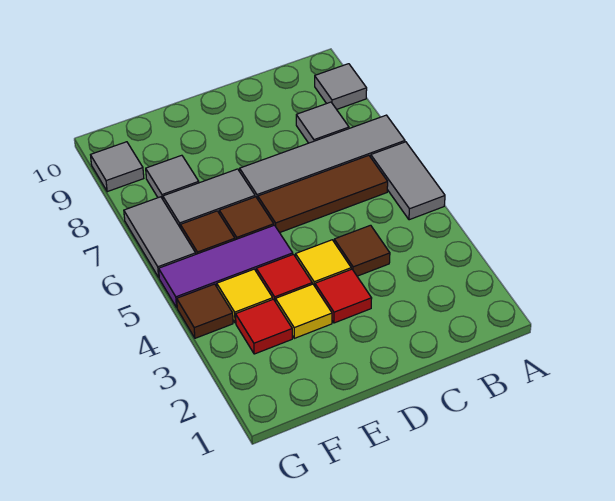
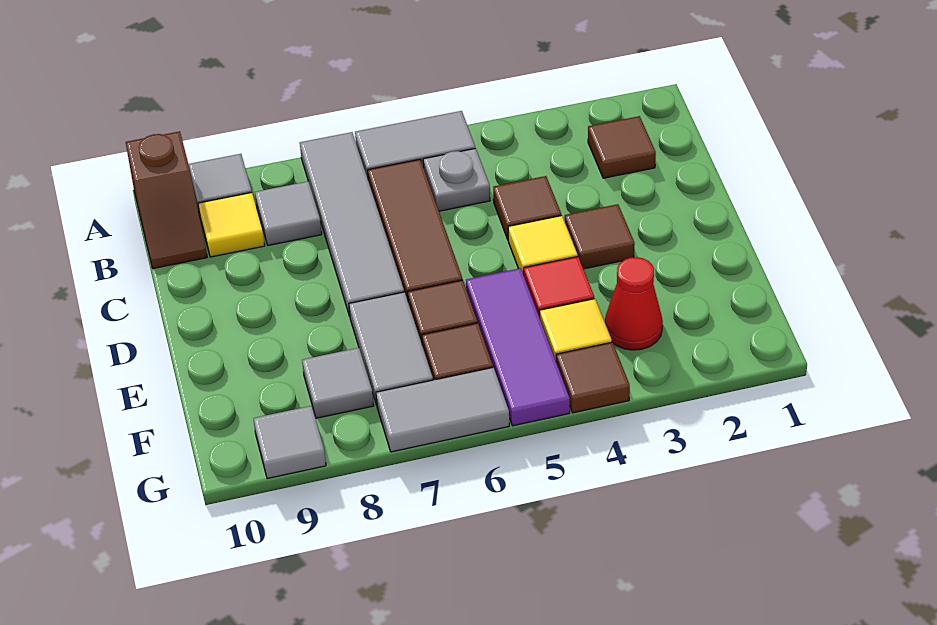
none -> brown slope A10:B10 level 1 top A
none -> brown tile B2 level 1
none -> grey plate B5 level 1
red tile D3 level 1 -> brown tile D3 level 1
yellow tile E3 level 1 -> yellow tile B9 level 1
red tile F3 level 1 -> red cone F3 level 1

